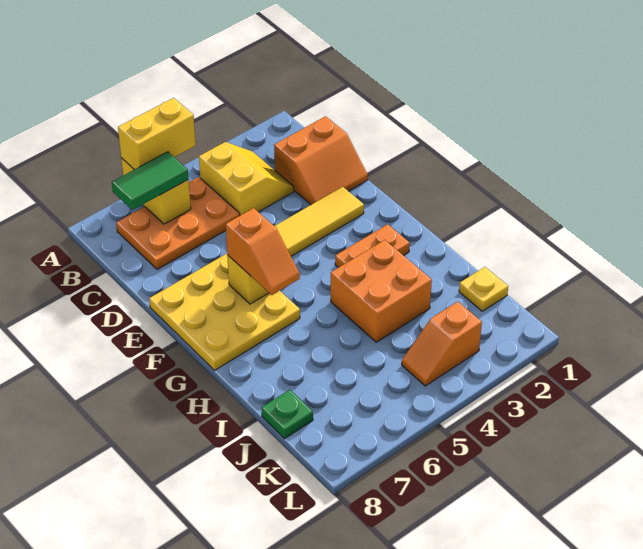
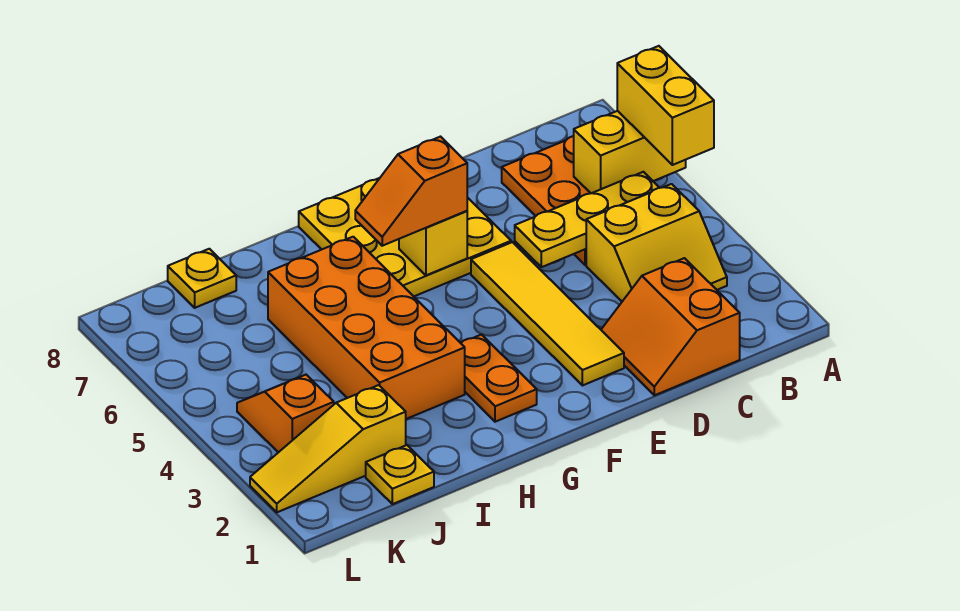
none -> yellow plate B5:D5 level 2
green tile B6:B7 level 3 -> none
orange brick H3:I4 level 1 -> orange brick H3:I6 level 1
none -> yellow slope J2:L2 level 1 top J
green plate J8 level 1 -> yellow plate J8 level 1

